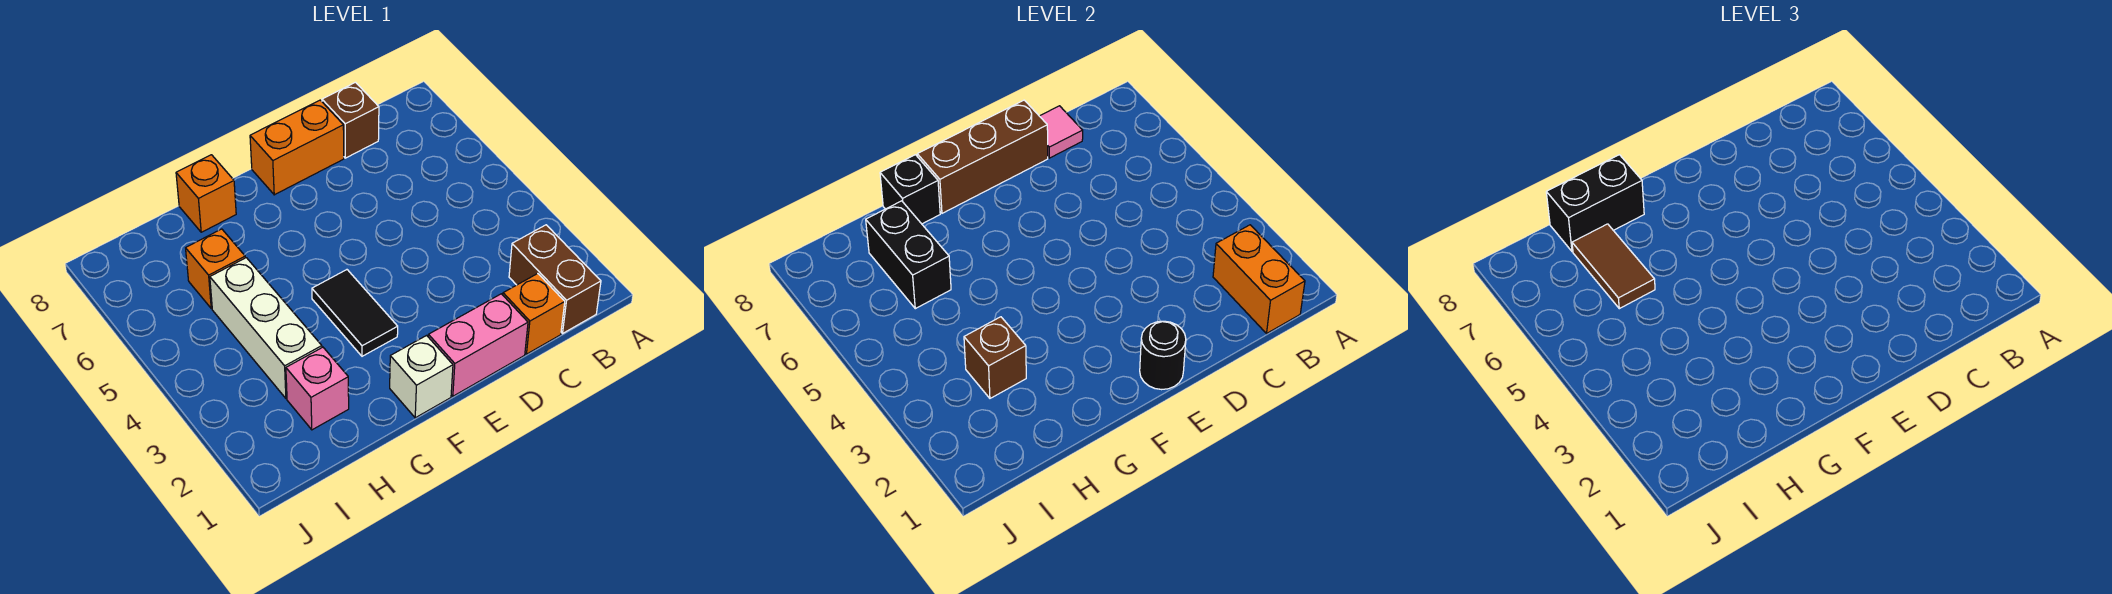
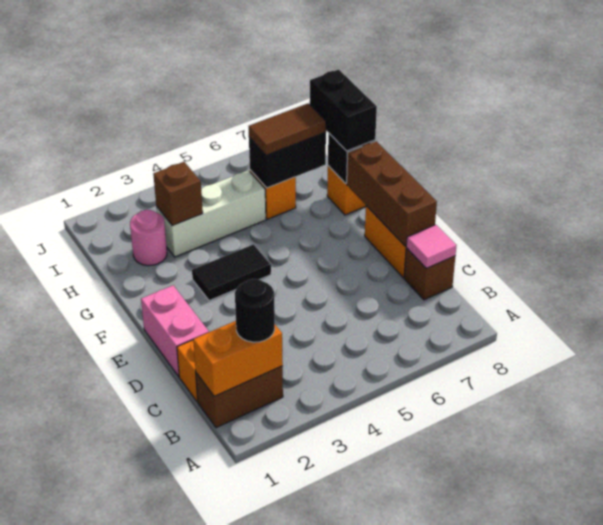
black round brick E1 level 2 -> black round brick B2 level 3
white brick F1 level 1 -> none
pink brick H2 level 1 -> pink round brick H2 level 1

